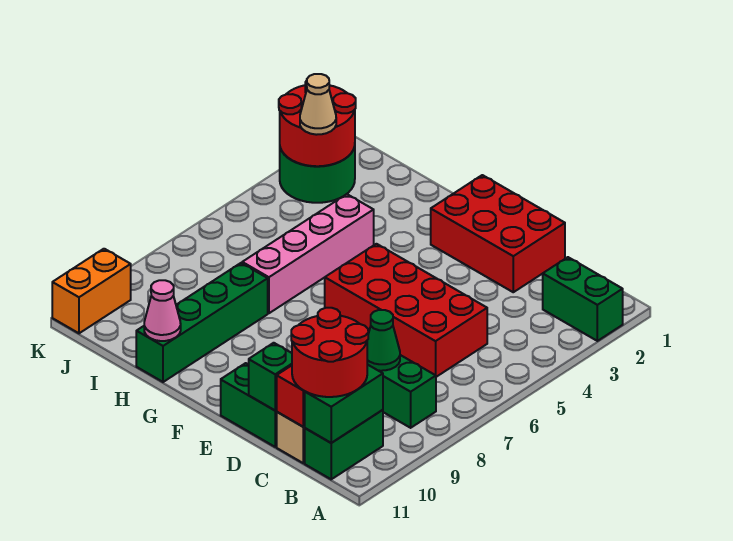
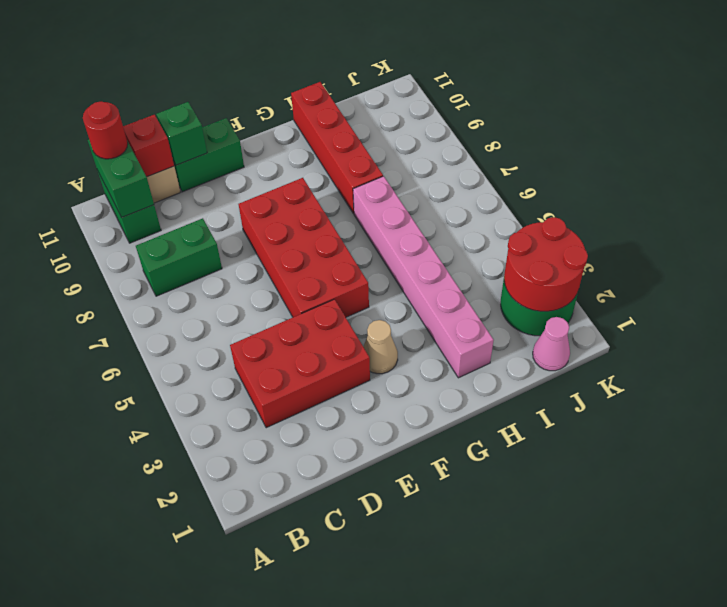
green brick A2:B2 level 1 -> none
red round brick B10:C11 level 3 -> red round brick B11 level 3
red brick C5:F6 level 1 -> red brick E5:F8 level 1
green cone C8 level 2 -> none
red brick D1:F2 level 1 -> red brick C3:E4 level 1
pink brick H4:H7 level 1 -> pink brick H2:H7 level 1
green brick H8:H11 level 1 -> red brick H8:H11 level 1
pink cone H11 level 2 -> pink cone J1 level 1
tan cone J3 level 3 -> tan cone F3 level 1
orange brick K10:K11 level 1 -> none

